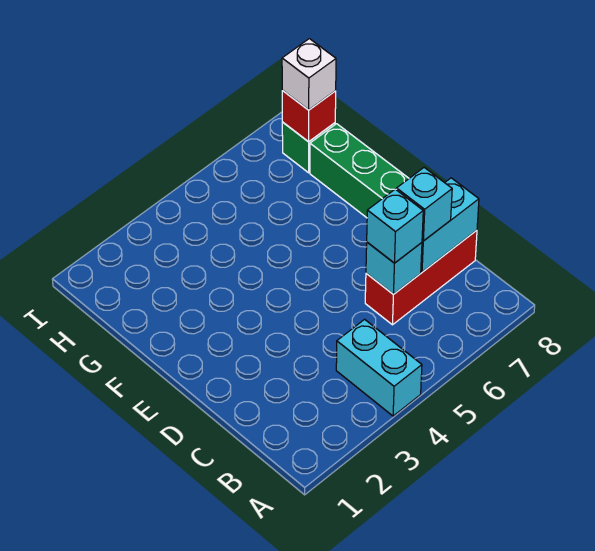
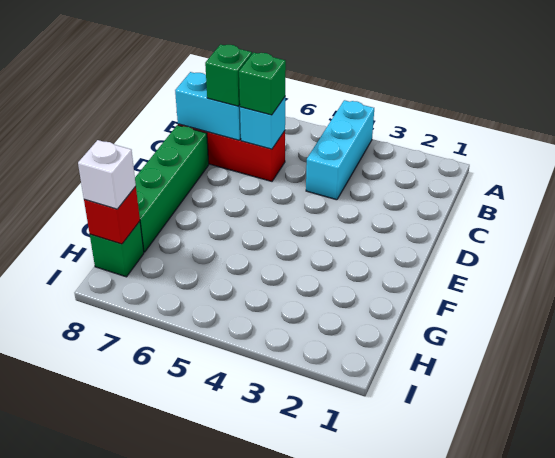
cyan brick A4:B4 level 1 -> cyan brick A4:C4 level 1
cyan brick C6 level 3 -> green brick C6 level 3
cyan brick C7 level 3 -> green brick C7 level 3

